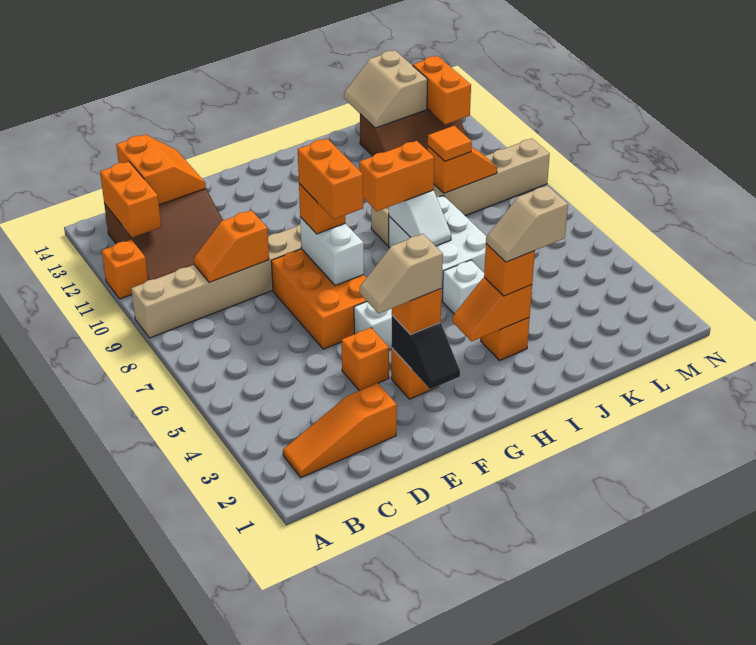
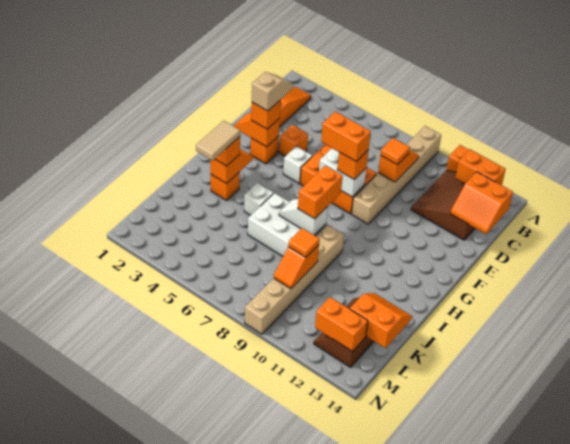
none -> orange tile D9 level 3
black slope F2:F3 level 2 top 3 -> orange slope F2:F3 level 2 top 3
tan slope I3:J3 level 4 top J -> tan tile I3:J3 level 4
tan slope K13:L14 level 2 top L -> orange slope K13:L14 level 2 top L

